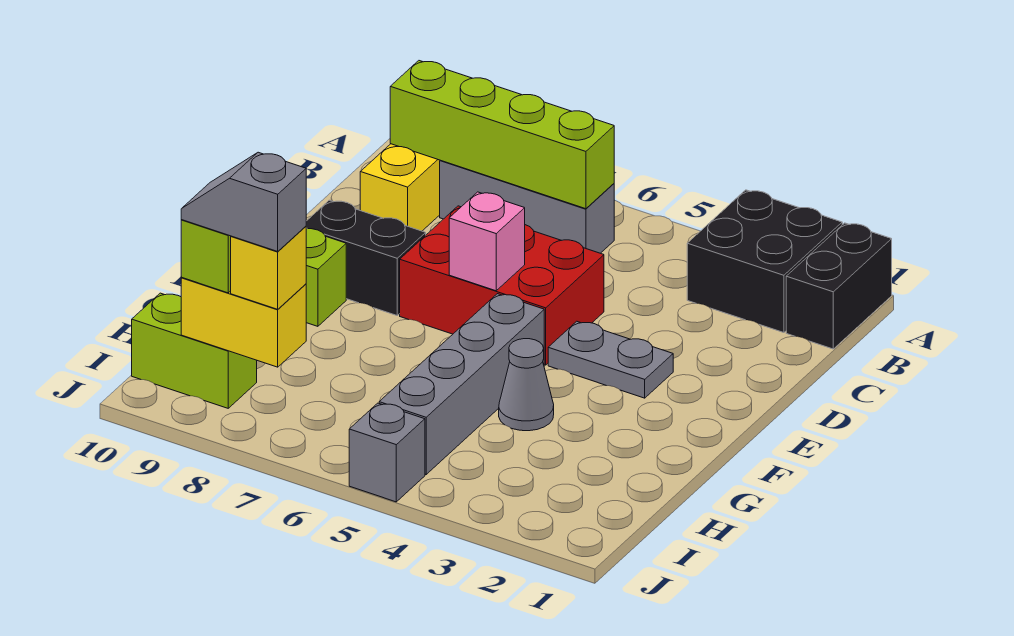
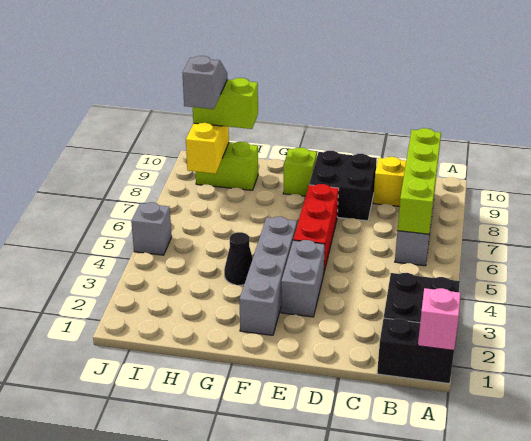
red brick D5:E7 level 1 -> red brick E5:E7 level 1
grey plate E3:E4 level 1 -> grey brick E3:E4 level 1
pink brick E6 level 2 -> pink brick A1 level 2
black brick E8:E9 level 1 -> black brick D8:E9 level 1
grey brick F5:I5 level 1 -> grey brick F2:F5 level 1
grey cone G4 level 1 -> black cone G4 level 1
yellow brick I8 level 3 -> none
lime brick I9:I10 level 1 -> lime brick H9:I9 level 1

